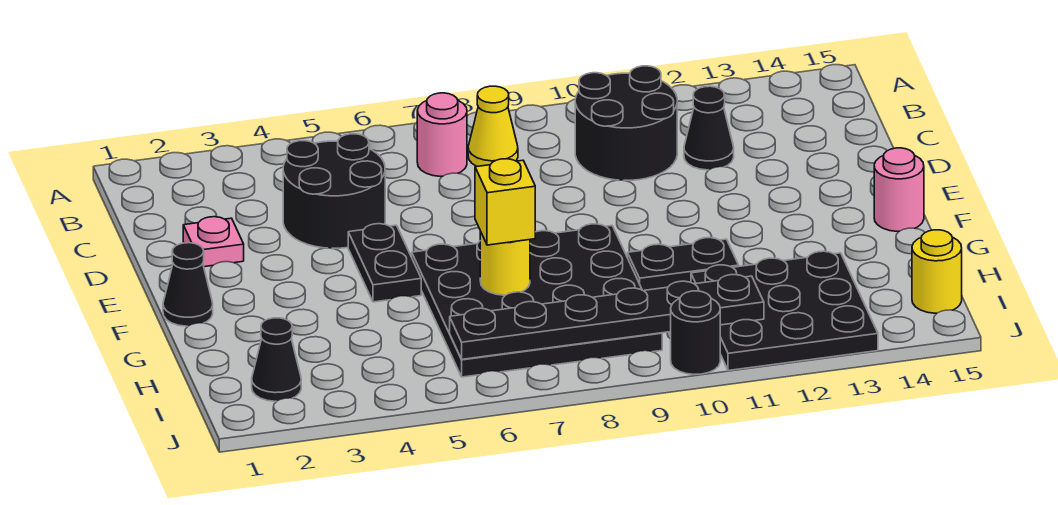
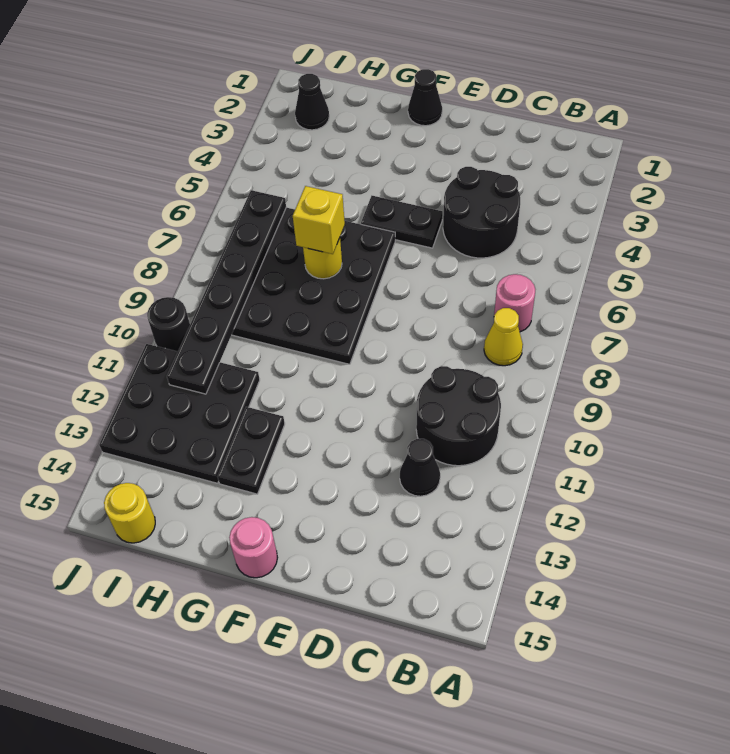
pink plate D2 level 1 -> none
black plate G10:G11 level 1 -> black plate G12:G13 level 1

